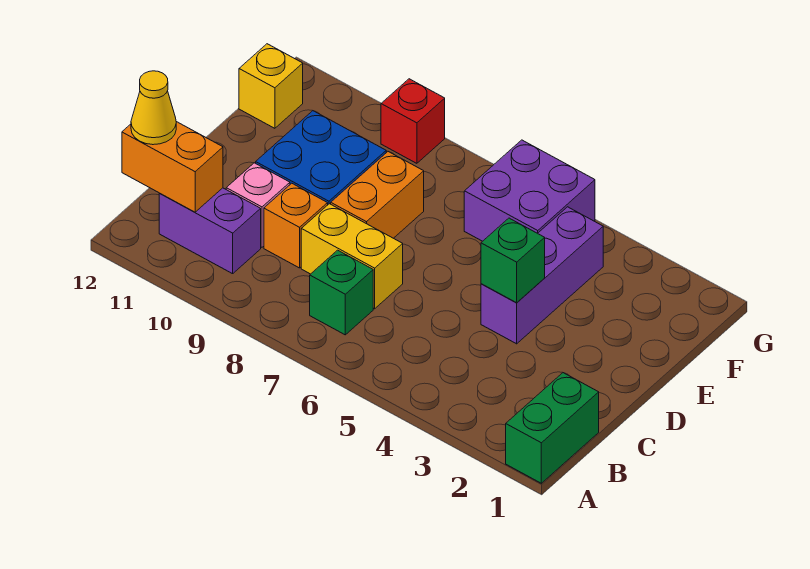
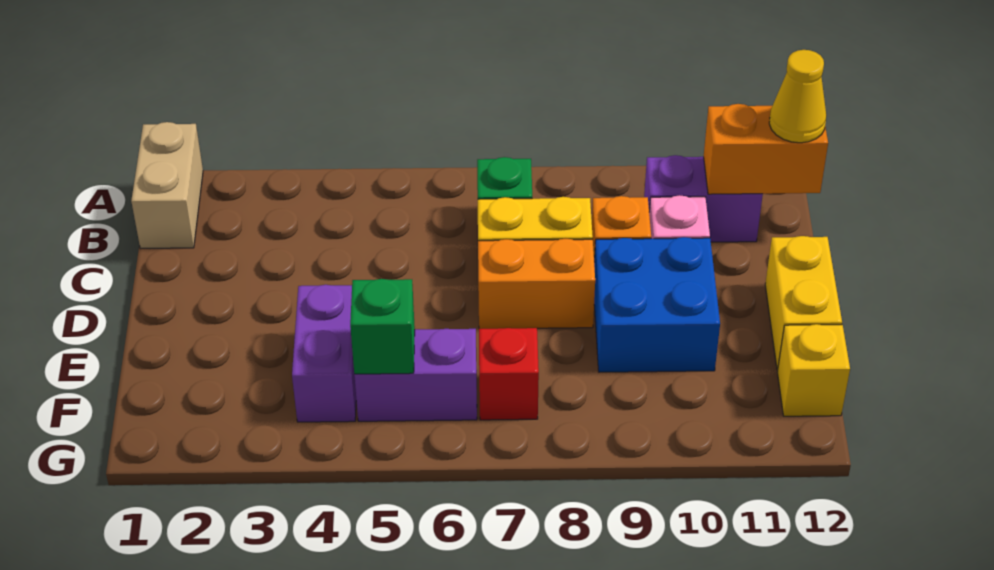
green brick A1:B1 level 1 -> tan brick A1:B1 level 1
purple brick D4:F4 level 1 -> purple brick E4:F4 level 1
green brick D4 level 2 -> green brick F5 level 2
orange brick D8:E8 level 1 -> orange brick D7:D8 level 1
none -> yellow brick D12:E12 level 1
purple brick F5:G6 level 1 -> purple brick F5:F6 level 1
red brick G9 level 1 -> red brick F7 level 1

